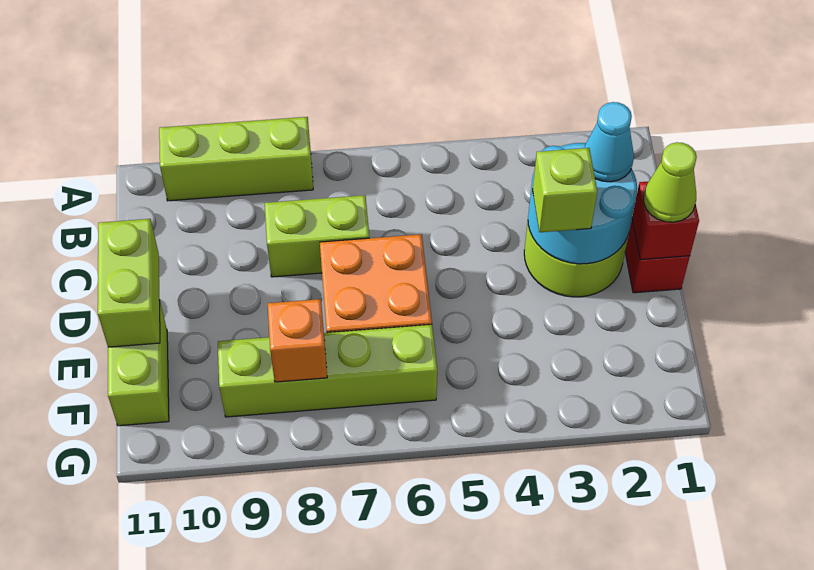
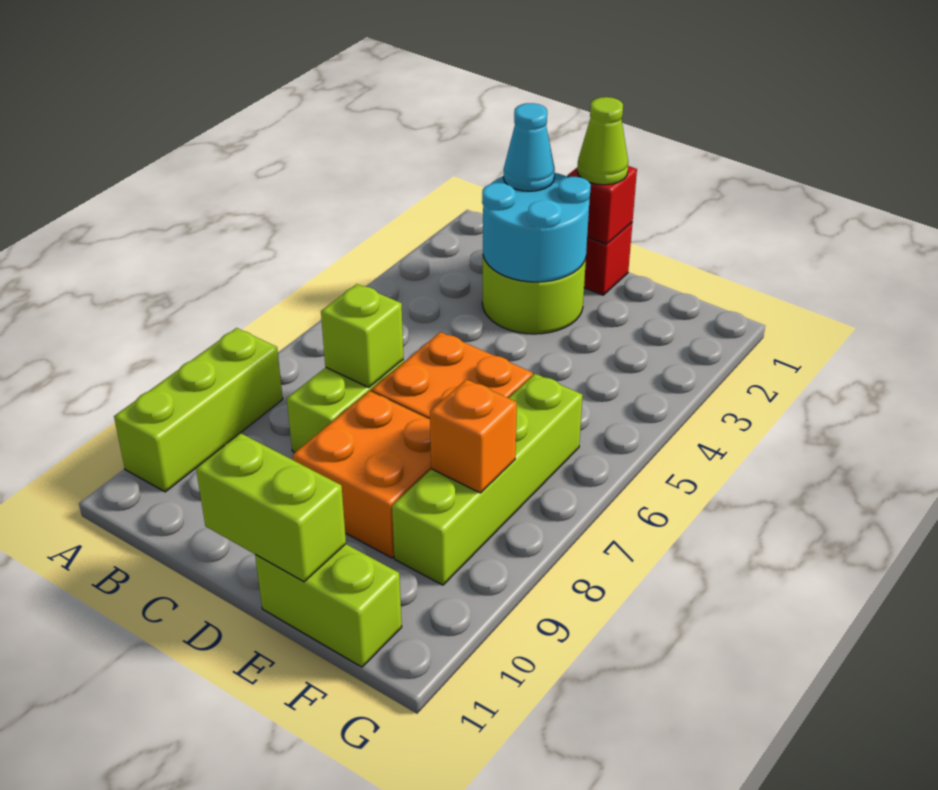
lime brick D3 level 3 -> lime brick C7 level 2
none -> orange brick D8:E9 level 1

